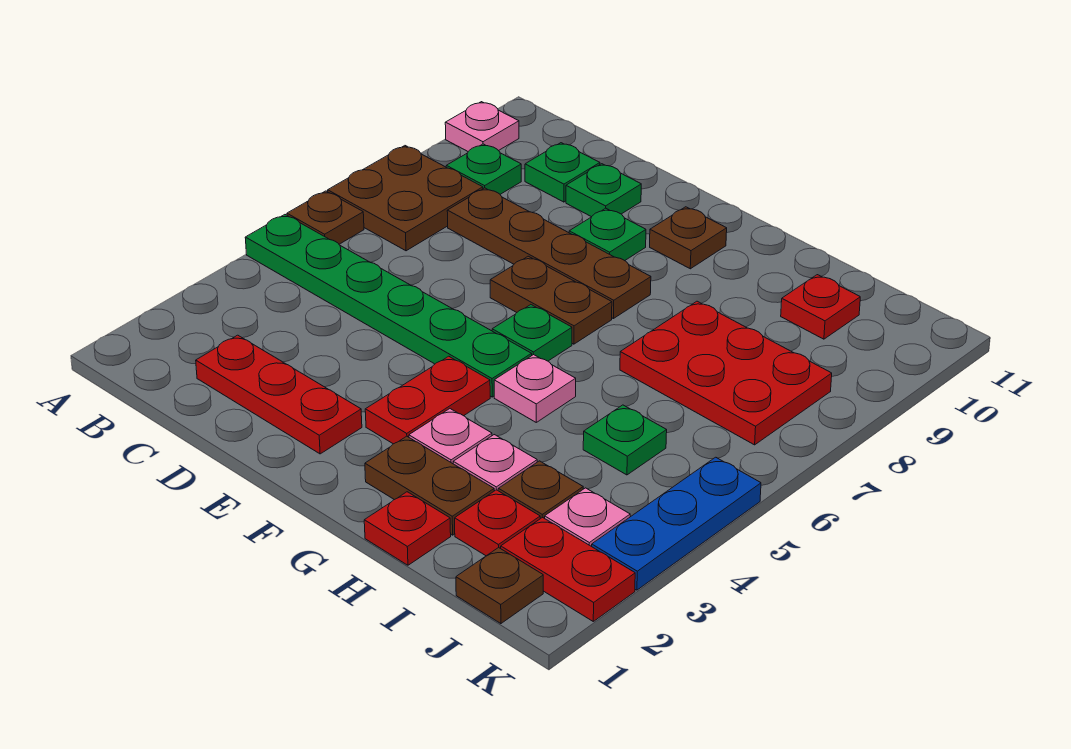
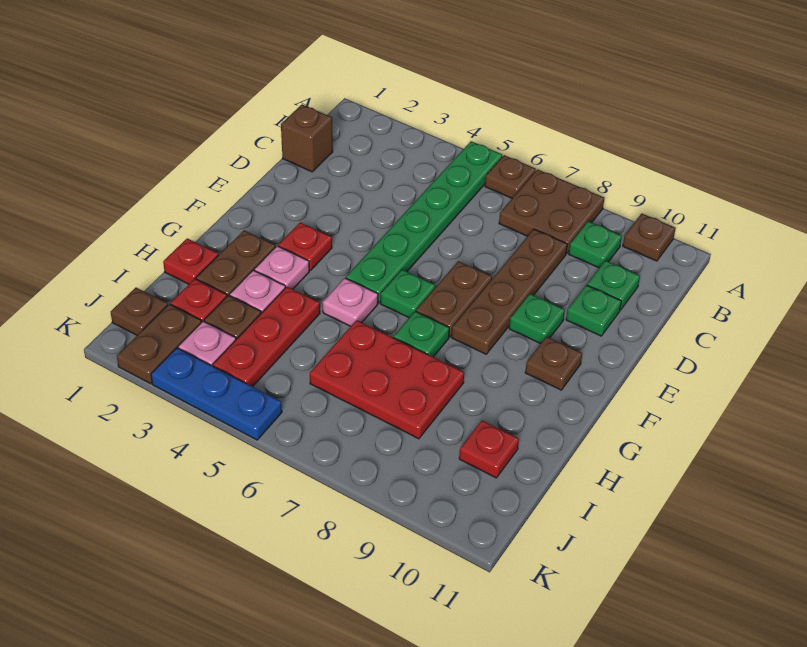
pink plate A10 level 1 -> brown plate A10 level 1
none -> brown brick C1 level 1
red plate C2:E2 level 1 -> red plate H4:J4 level 1
red plate F3:F4 level 1 -> red plate F3 level 1
red plate H7:J8 level 1 -> red plate H6:I8 level 1
green plate I5 level 1 -> green plate G7 level 1
red plate J2:K2 level 1 -> brown plate J2:K2 level 1

